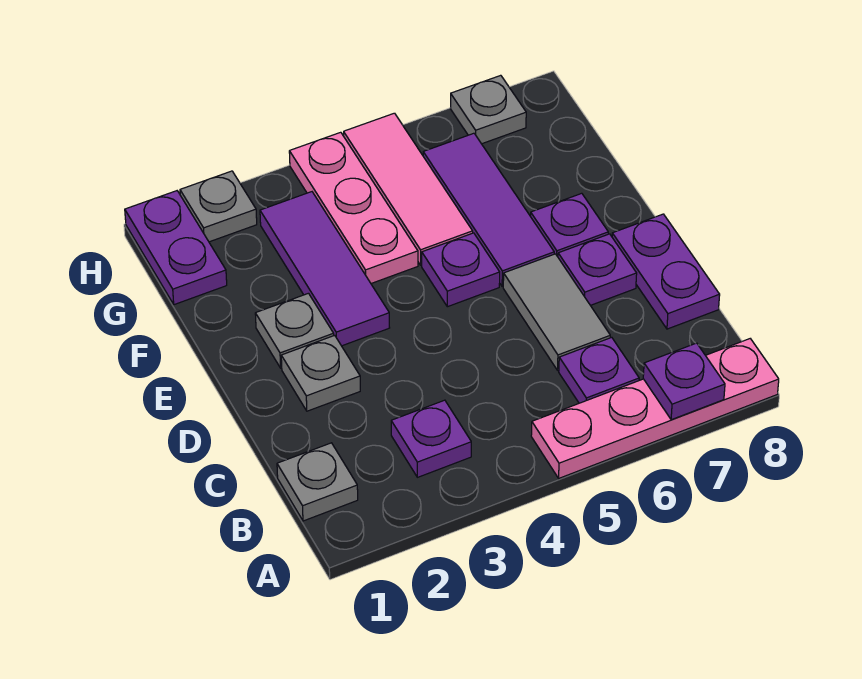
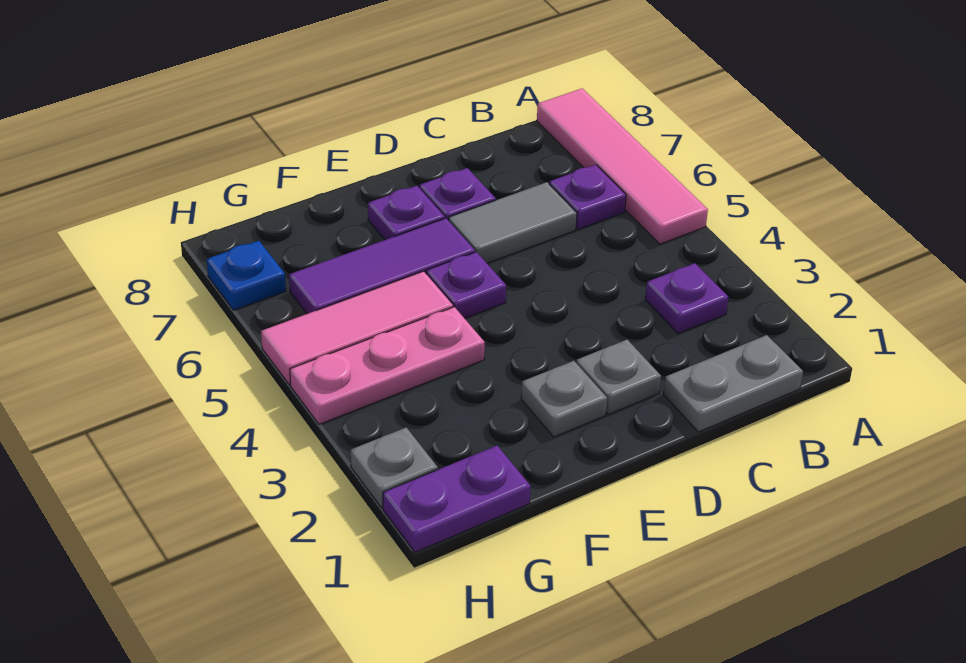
pink plate A5:A8 level 1 -> pink tile A5:A8 level 1
purple plate A7 level 2 -> none
grey plate B1 level 1 -> grey plate B1:C1 level 1
purple plate C8:D8 level 1 -> none
purple tile E3:G3 level 1 -> none
grey plate H7 level 1 -> blue plate H7 level 1

